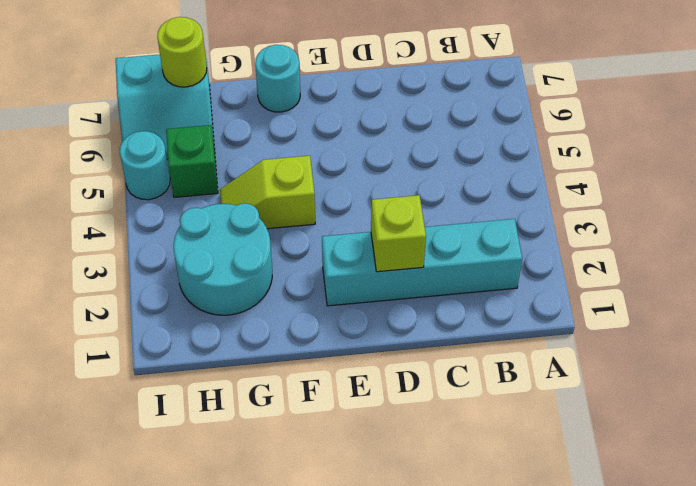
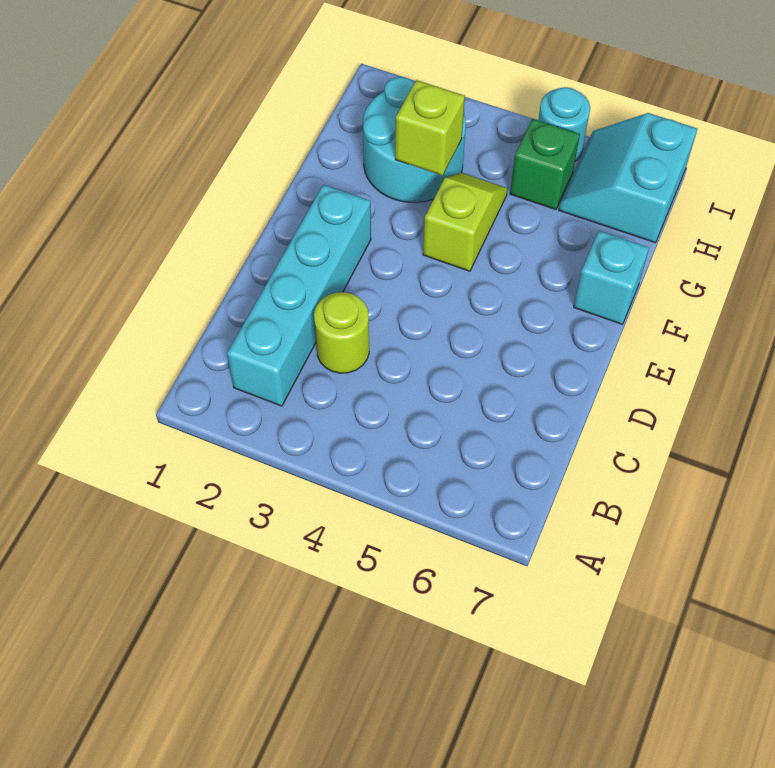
lime brick D2 level 2 -> lime brick G3 level 2
cyan round brick F7 level 1 -> cyan brick F7 level 1
lime round brick H7 level 2 -> lime round brick C3 level 1

